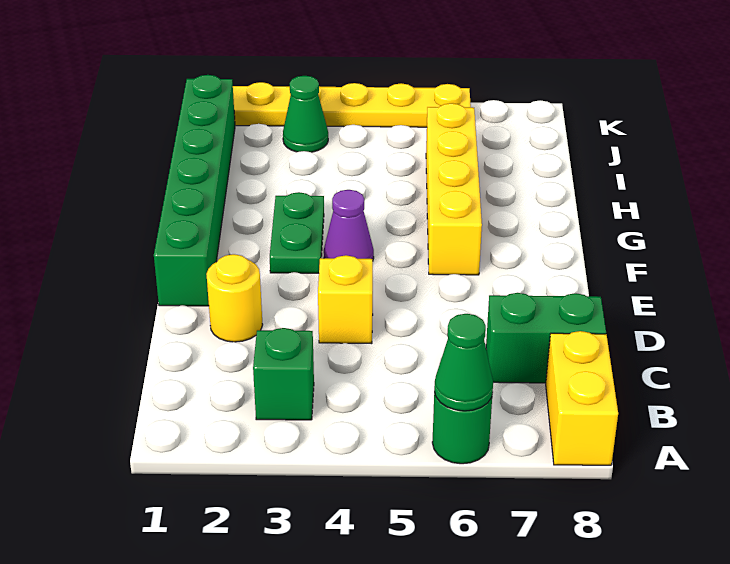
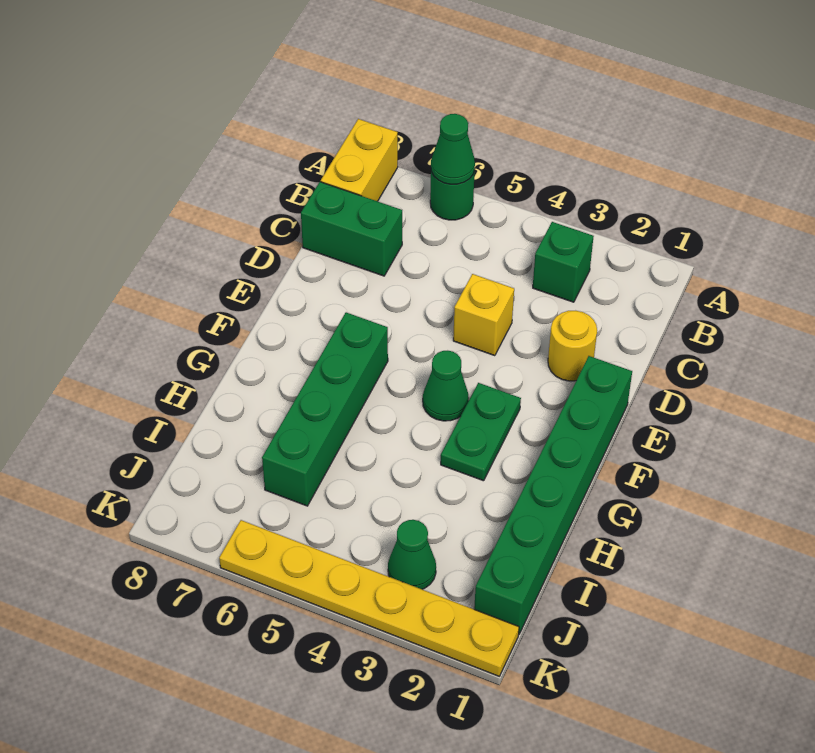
purple cone F4 level 1 -> green cone F4 level 1
yellow brick F6:I6 level 1 -> green brick F6:I6 level 1

